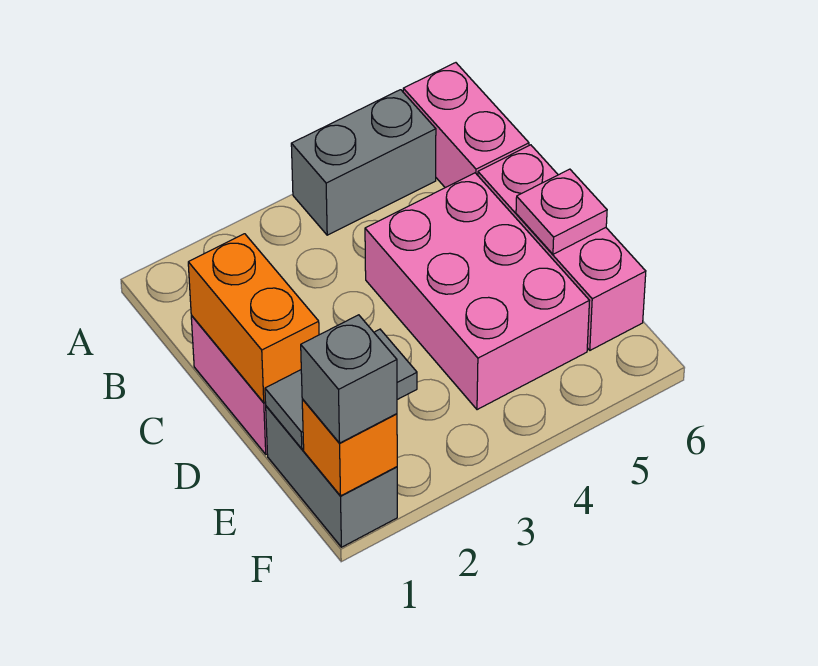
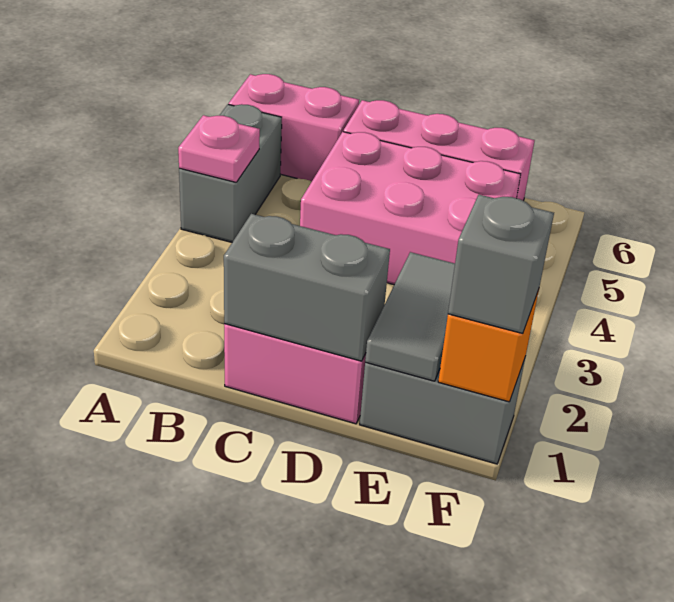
orange brick C1:D1 level 2 -> grey brick C1:D1 level 2
pink plate D6 level 2 -> pink plate A4 level 2

